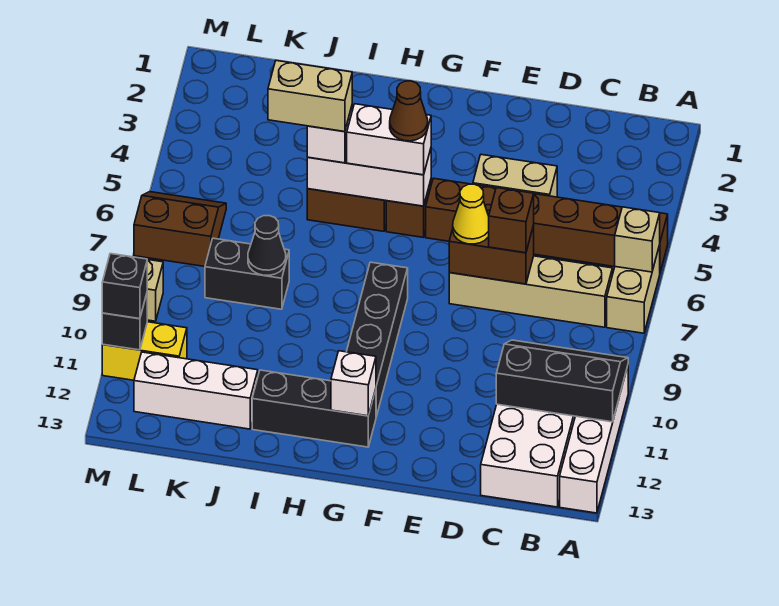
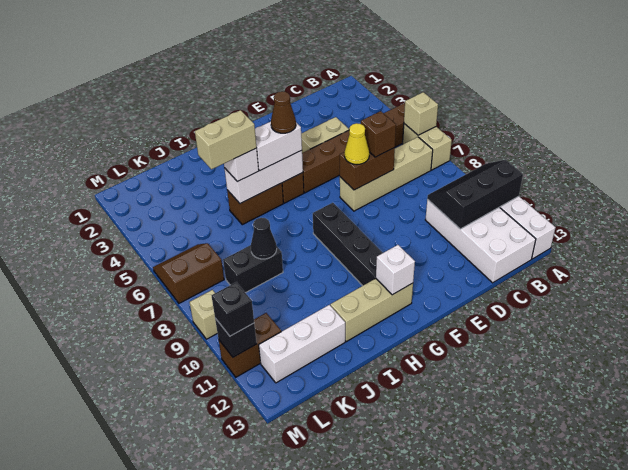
black brick G12:I12 level 1 -> tan brick G12:I12 level 1
yellow brick L11:M11 level 1 -> brown brick L11:M11 level 1

